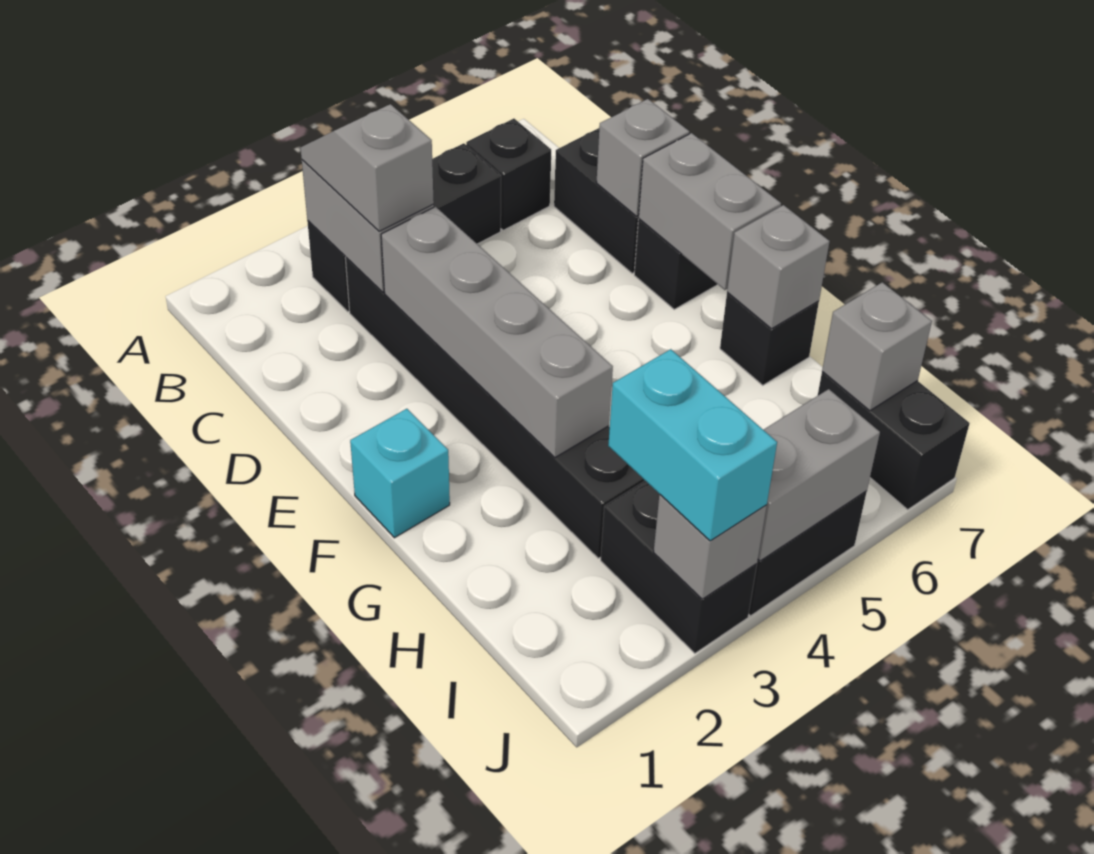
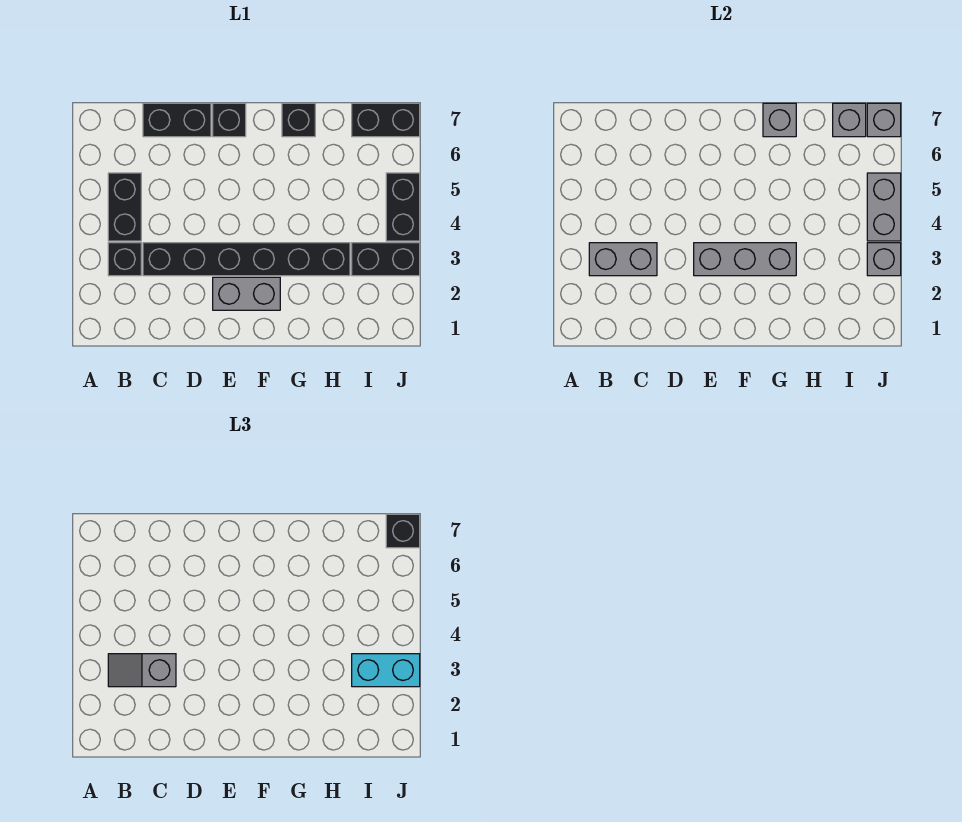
black brick B6 level 1 -> black brick J7 level 3
grey brick D3:G3 level 2 -> grey brick E3:G3 level 2
grey brick D7 level 2 -> grey brick J7 level 2
grey brick E7:F7 level 2 -> grey brick E2:F2 level 1
cyan brick F1 level 1 -> none

